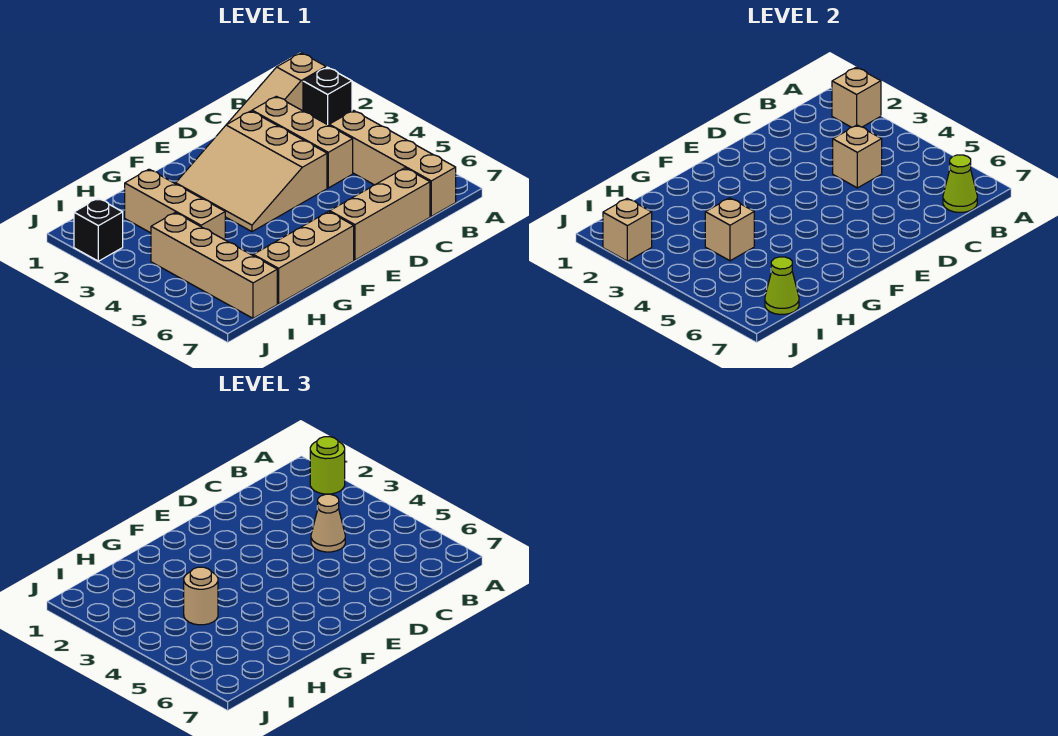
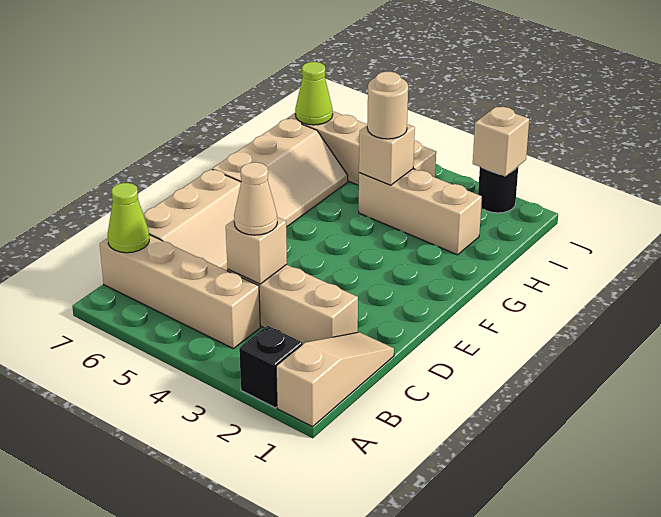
tan brick A2 level 2 -> none
lime round brick A2 level 3 -> none
tan slope D2:F4 level 1 top D -> none
black brick J2 level 1 -> black round brick J2 level 1

